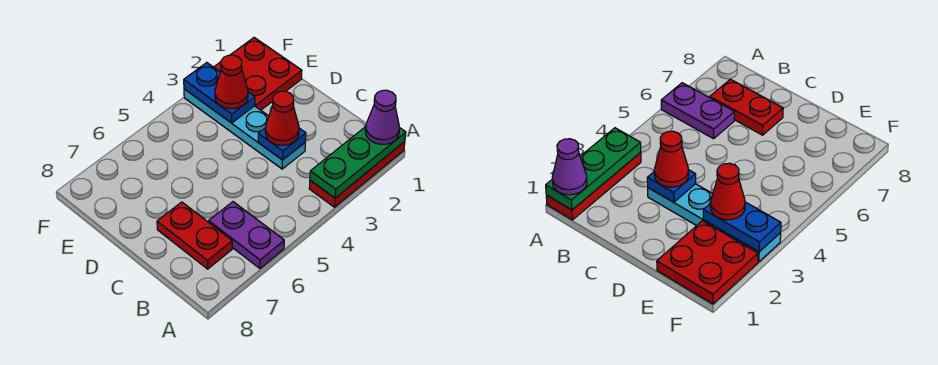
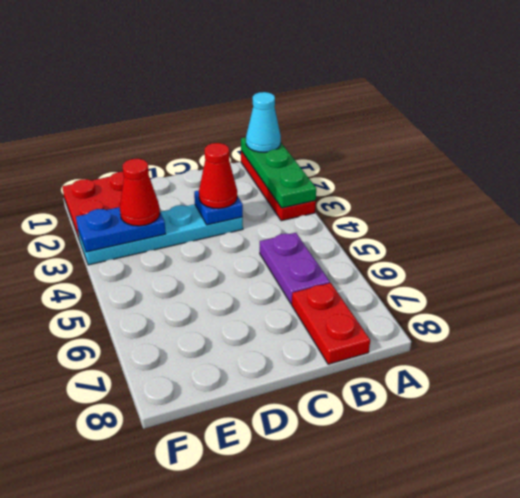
purple cone A1 level 3 -> cyan cone A1 level 3
purple plate A6:B6 level 1 -> purple plate B5:B6 level 1
red plate B7:C7 level 1 -> red plate B7:B8 level 1

